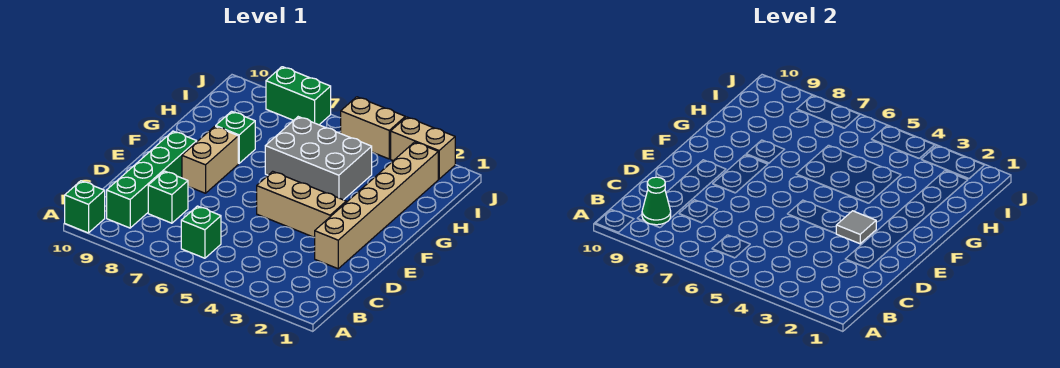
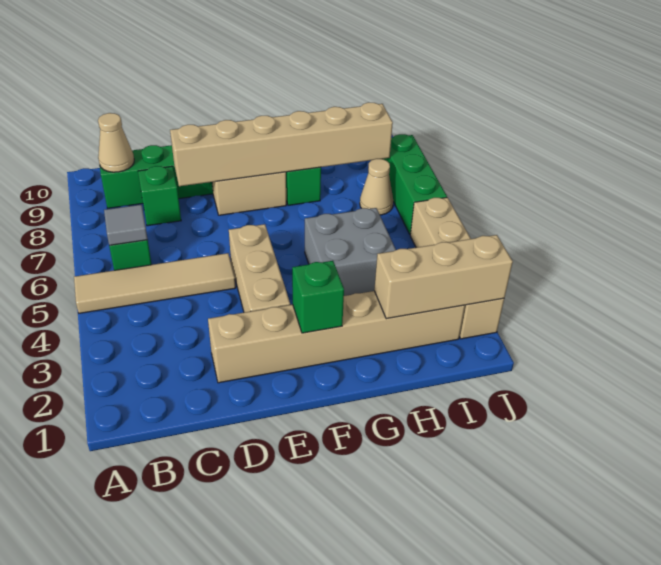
none -> tan tile A5:D5 level 1
green brick A10 level 1 -> green brick F2 level 2
green cone B9 level 2 -> tan cone B9 level 2
none -> tan brick D8:I8 level 2
grey tile E3 level 2 -> grey tile B6 level 2
grey brick G4:H6 level 1 -> grey brick G4:H5 level 1
none -> tan brick H2:J2 level 2
none -> tan cone I7 level 1
green brick J7:J8 level 1 -> green brick J6:J8 level 1

